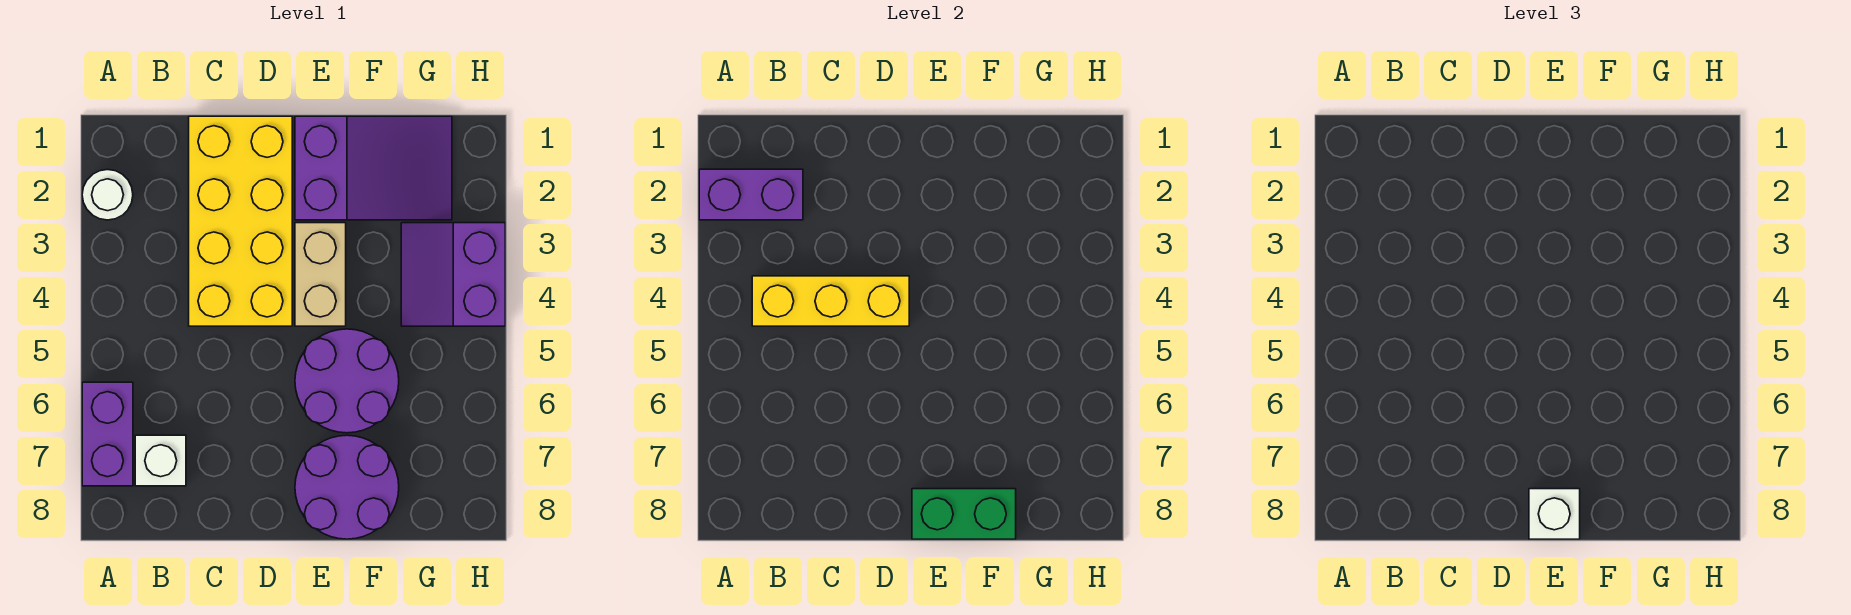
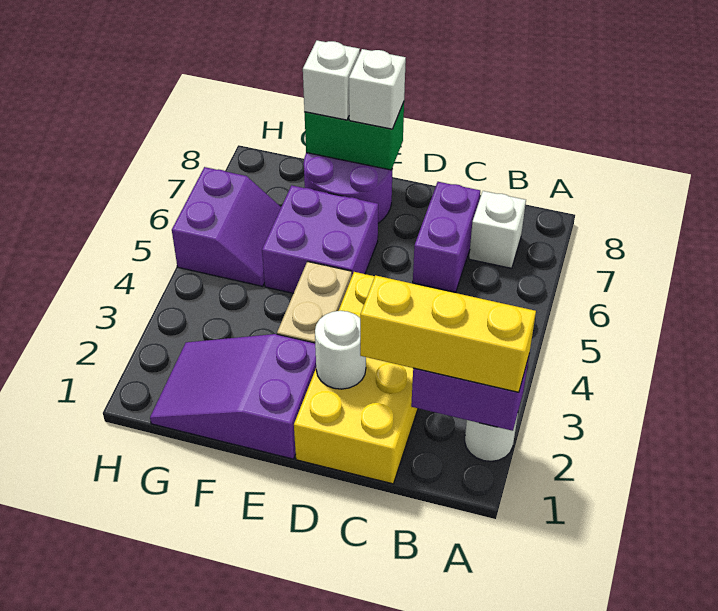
purple brick A6:A7 level 1 -> purple brick C6:C7 level 1
yellow brick B4:D4 level 2 -> yellow brick A2:C2 level 3
none -> white round brick D2 level 2
purple round brick E5:F6 level 1 -> purple brick E5:F6 level 1
none -> white brick F8 level 3
purple slope G3:H4 level 1 top H -> purple slope G5:H6 level 1 top H

